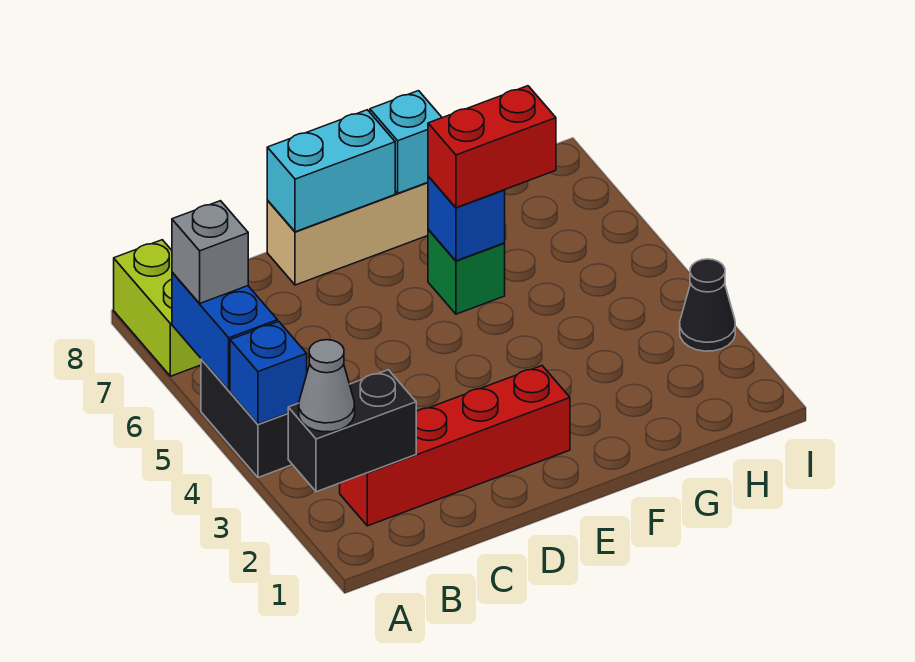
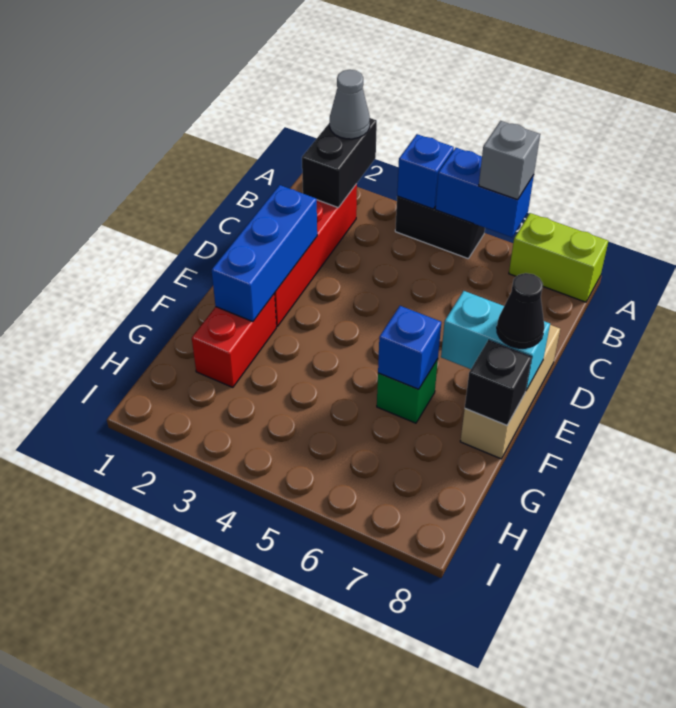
none -> blue brick D2:F2 level 2
cyan brick D8:E8 level 2 -> cyan brick E7:E8 level 2
red brick F6:G6 level 3 -> red brick F2:G2 level 1
cyan brick F8 level 2 -> black brick F8 level 2
black cone I3 level 1 -> black cone E8 level 3

